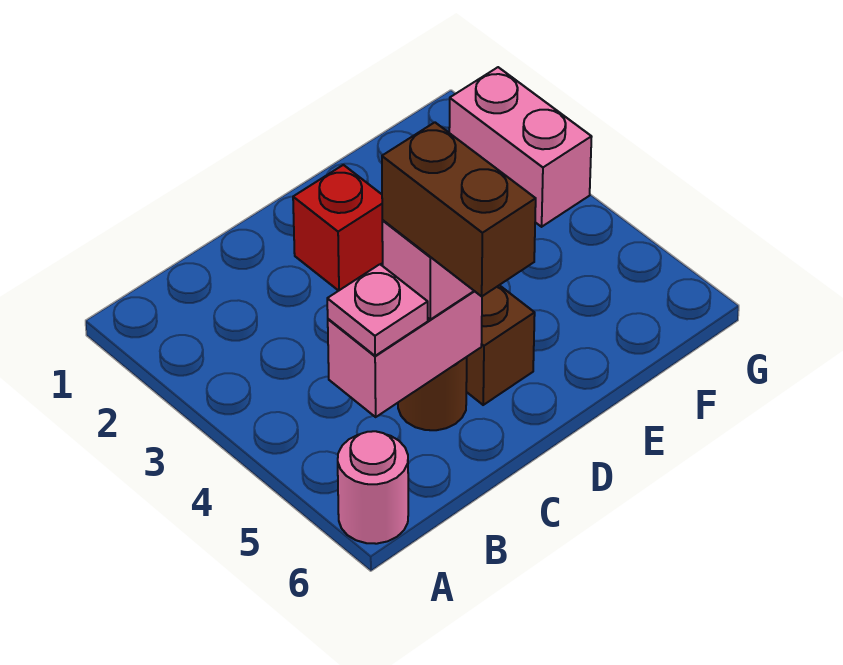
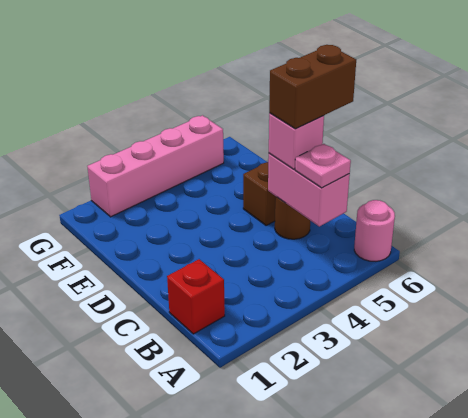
red brick D2 level 1 -> red brick B1 level 1
pink brick G2:G3 level 1 -> pink brick G2:G5 level 1

